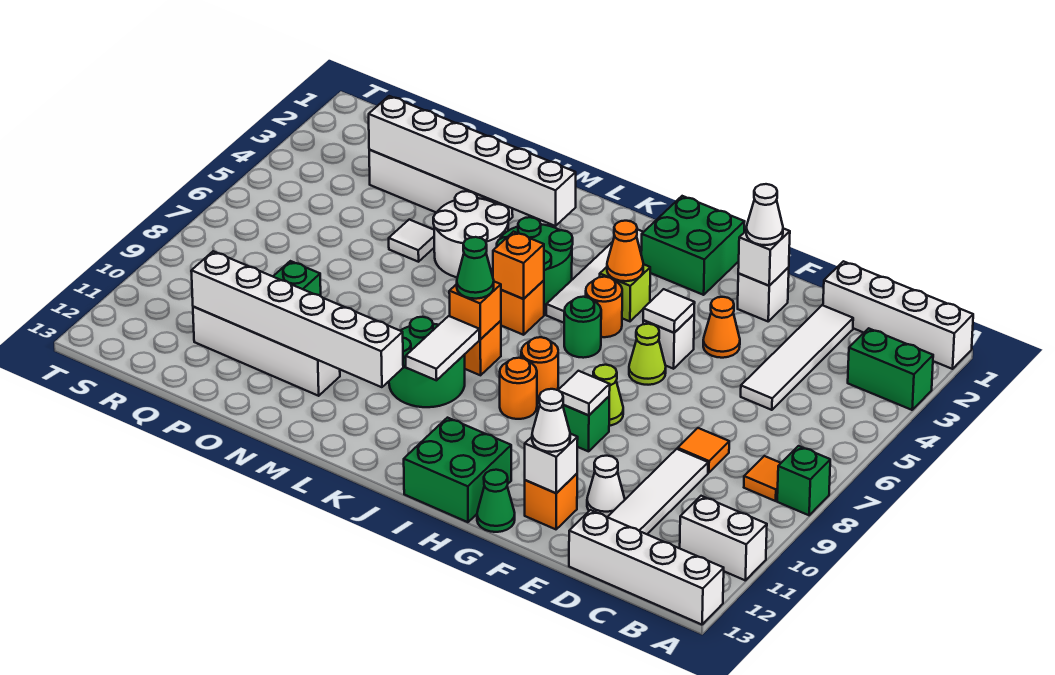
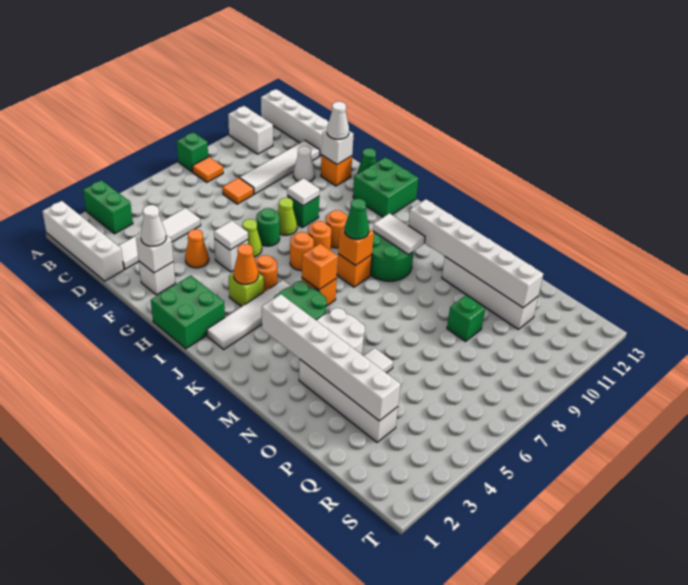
green round brick I6 level 1 -> green round brick G7 level 1
none -> orange round brick I7 level 1
white tile K9:K10 level 2 -> white tile K10:L10 level 2

